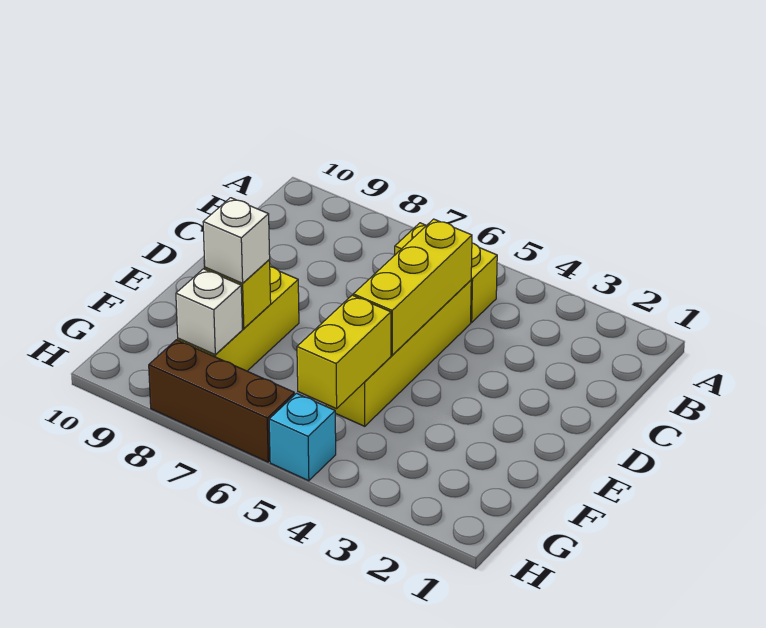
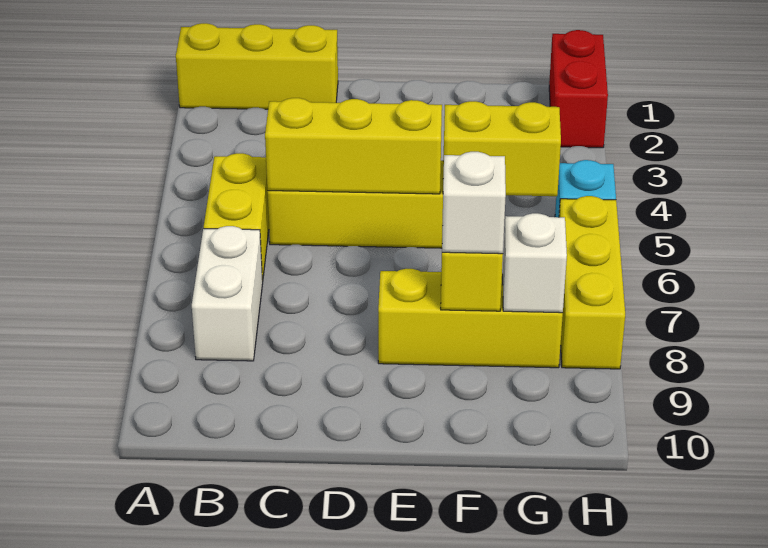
none -> yellow brick A1:C1 level 1
none -> white brick B7:B8 level 1
none -> red brick H1:H2 level 1
brown brick H6:H8 level 1 -> yellow brick H6:H8 level 1

